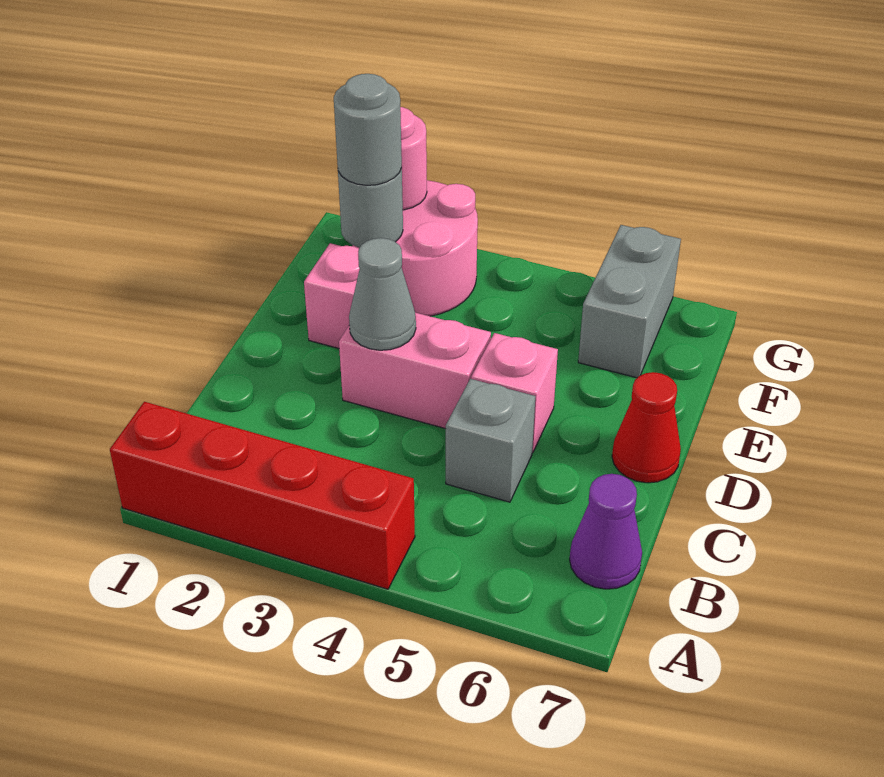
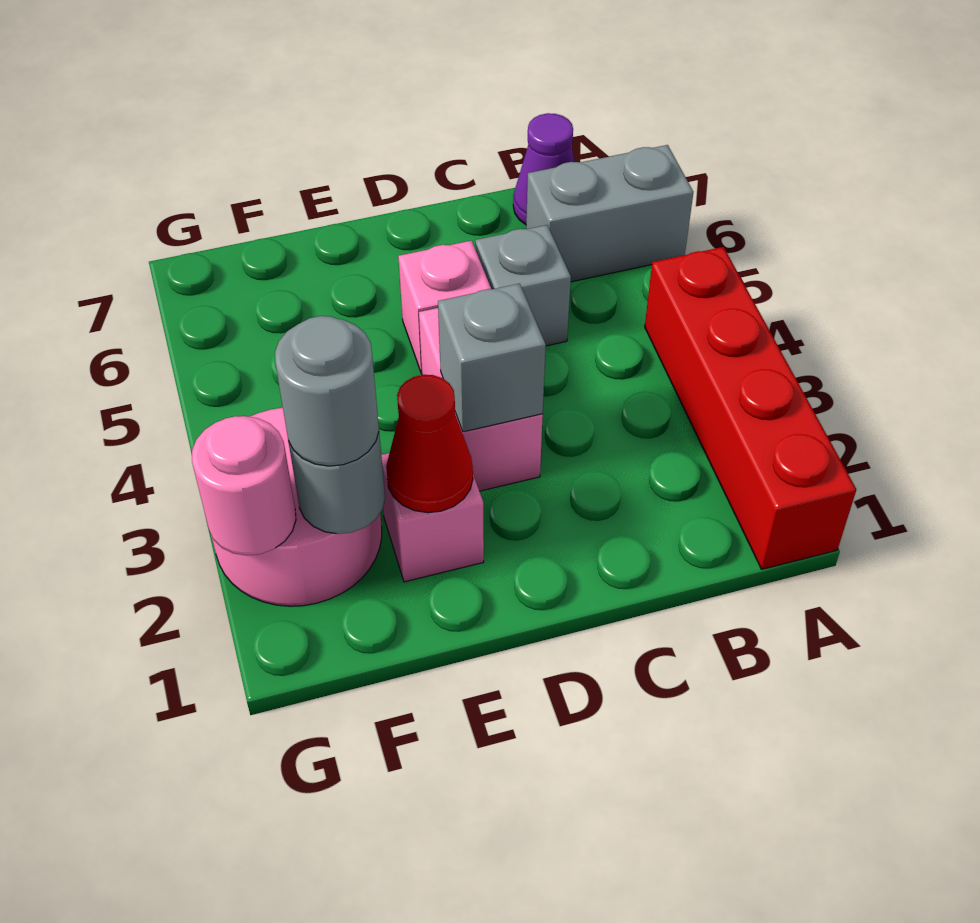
grey cone D3 level 2 -> grey brick D3 level 2
red cone D7 level 1 -> red cone E2 level 2
grey brick F6:G6 level 1 -> grey brick A6:B6 level 1

